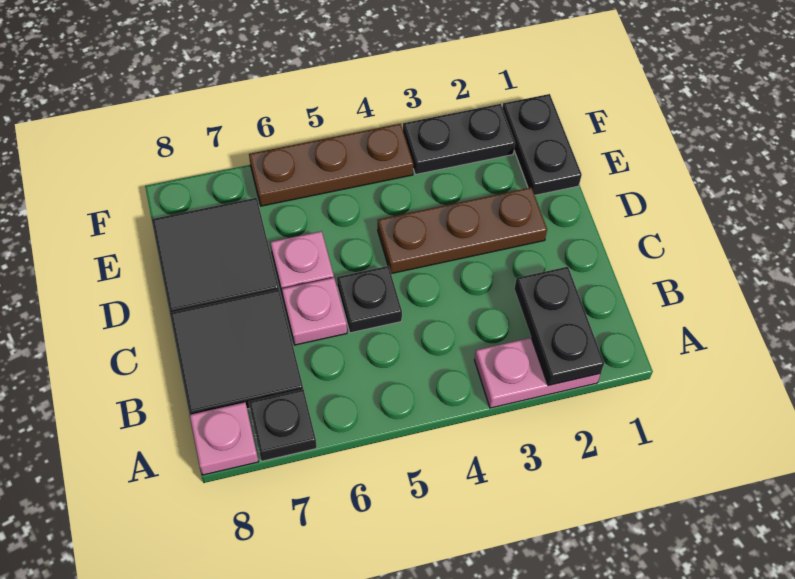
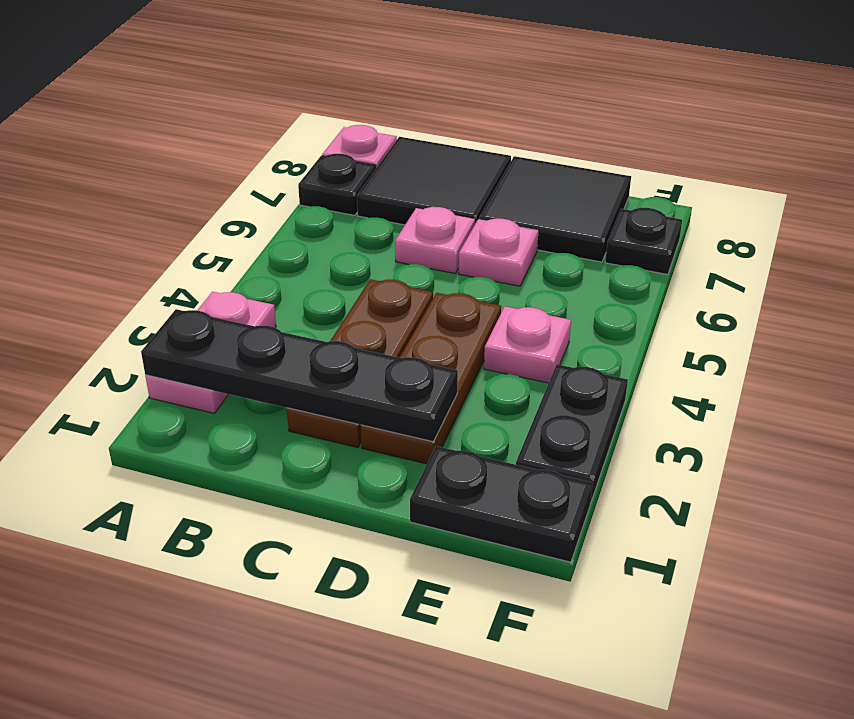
black plate A2:B2 level 2 -> black plate A2:D2 level 2
black plate C5 level 1 -> black plate F7 level 1
none -> pink plate E4 level 1
brown plate F4:F6 level 1 -> brown plate C2:C4 level 1

